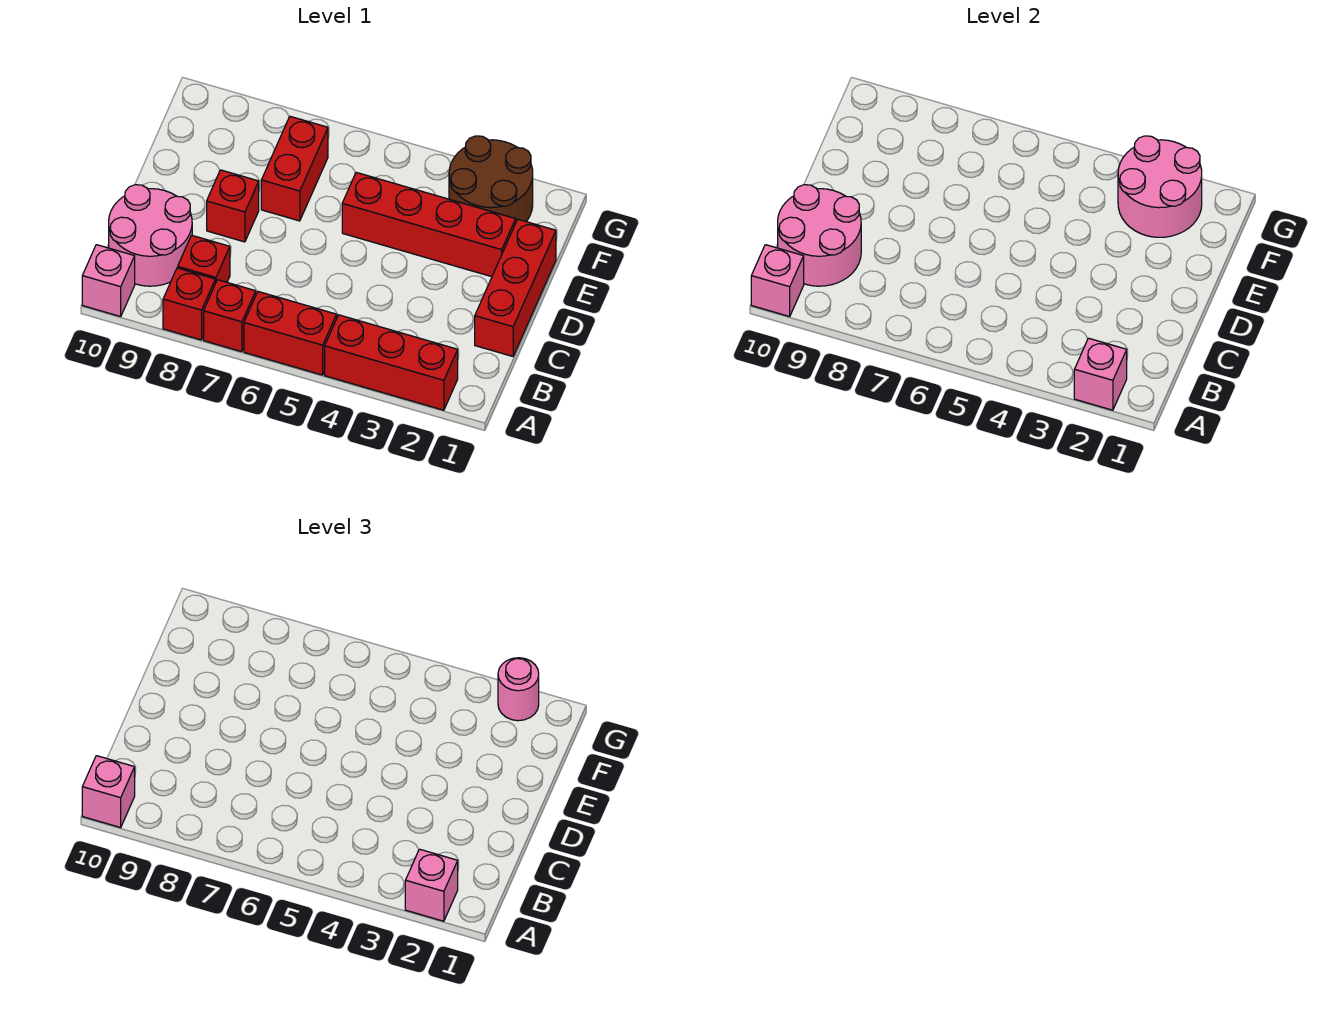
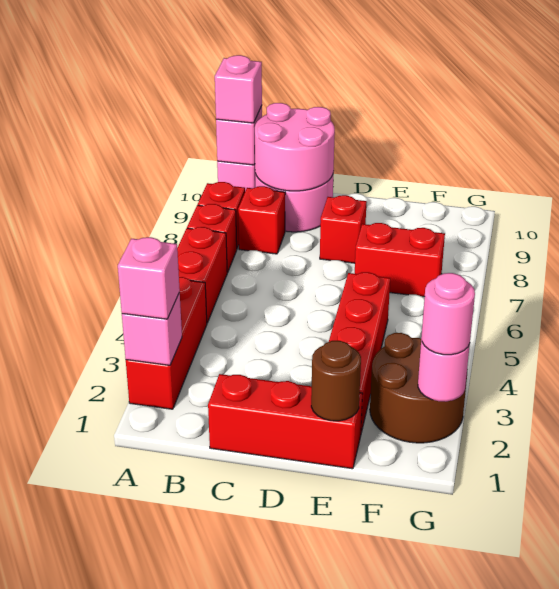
none -> brown round brick E1 level 2
pink round brick F2:G3 level 2 -> pink round brick G2 level 2

